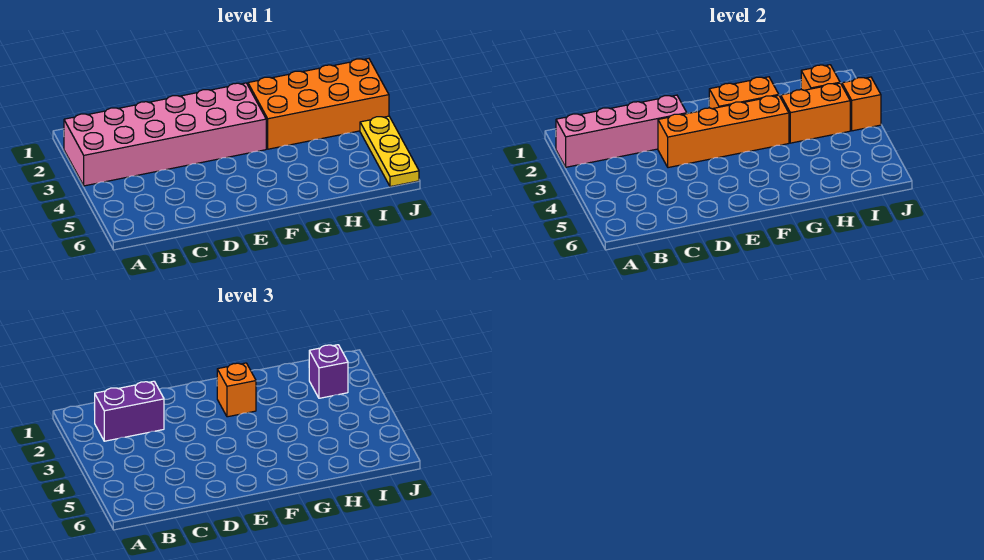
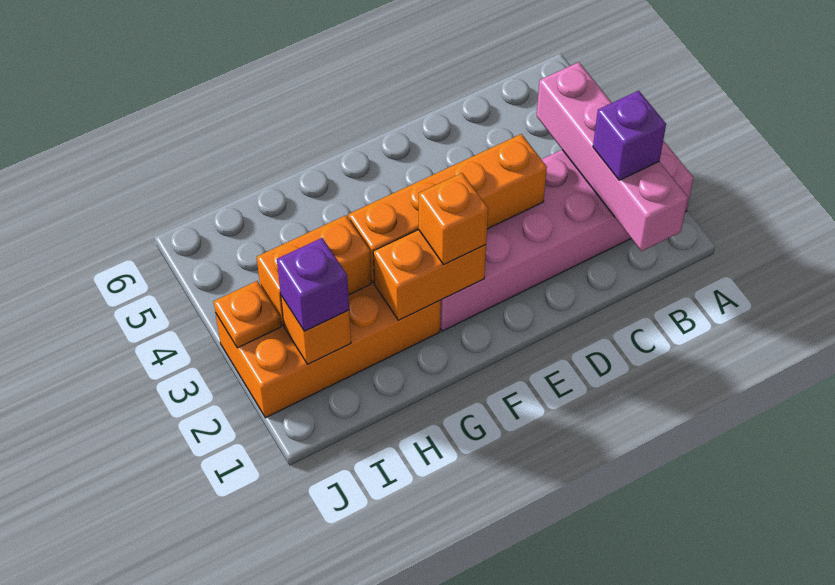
pink brick A2:D2 level 2 -> pink brick B1:B4 level 2
purple brick B2:C2 level 3 -> purple brick B2 level 3
orange brick J3 level 2 -> orange plate J3 level 2
yellow plate J4:J6 level 1 -> none

